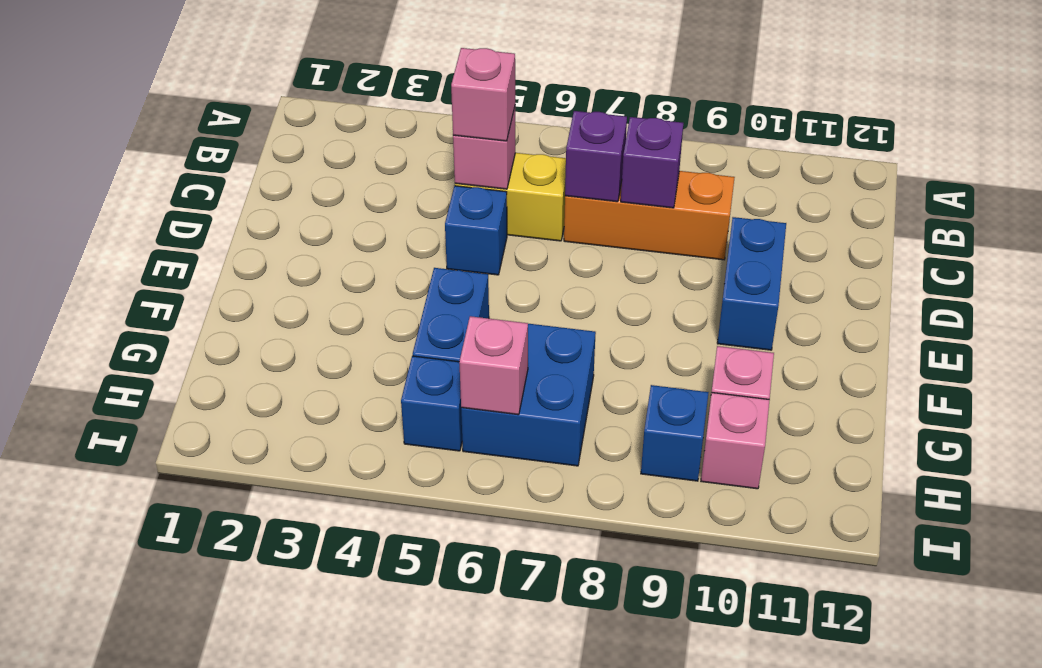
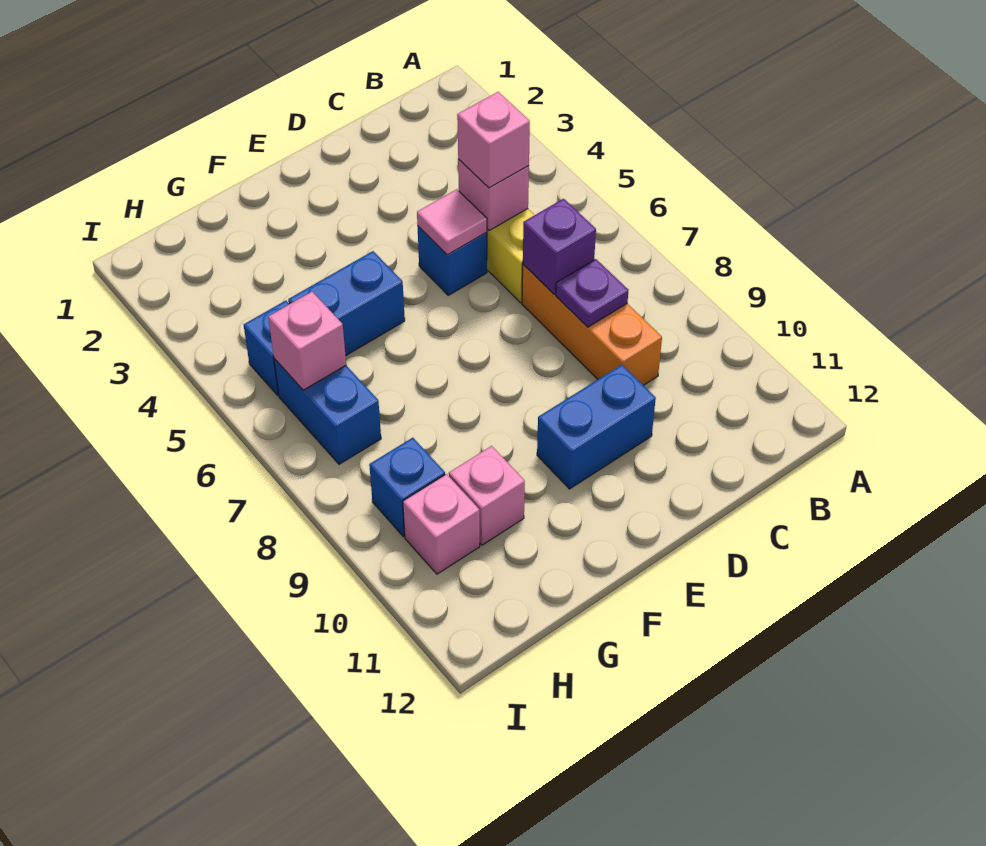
purple brick C8 level 2 -> purple plate C8 level 2
none -> pink tile D5 level 2
blue brick G6:H7 level 1 -> blue brick H6:H7 level 1

